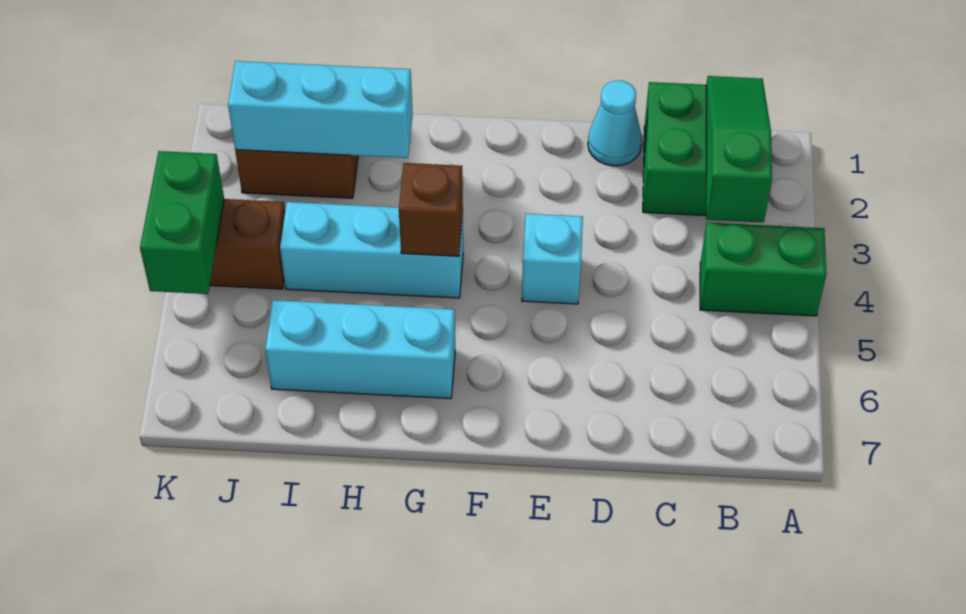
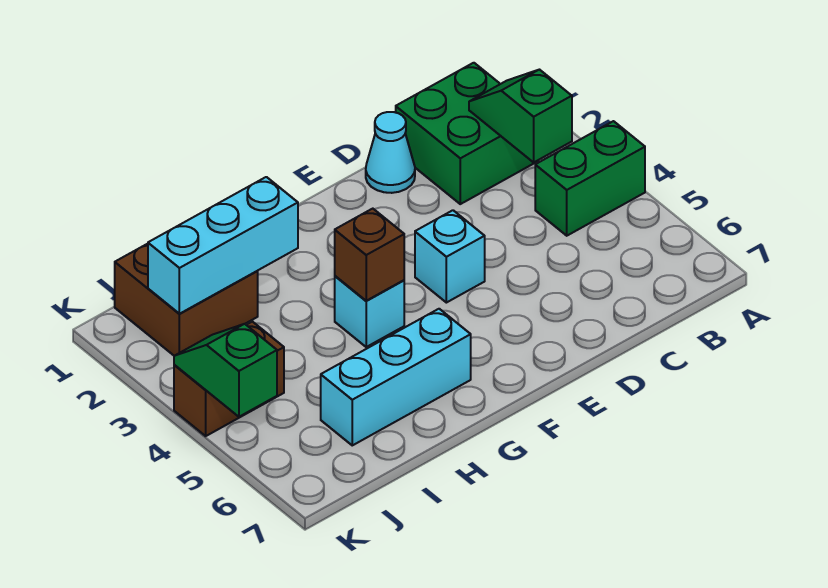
green slope B1:B3 level 2 top 3 -> green slope B2:B3 level 2 top 3
cyan brick G4:I4 level 1 -> cyan brick G4 level 1
green brick K4:K5 level 2 -> green slope K4:K5 level 2 top 5

